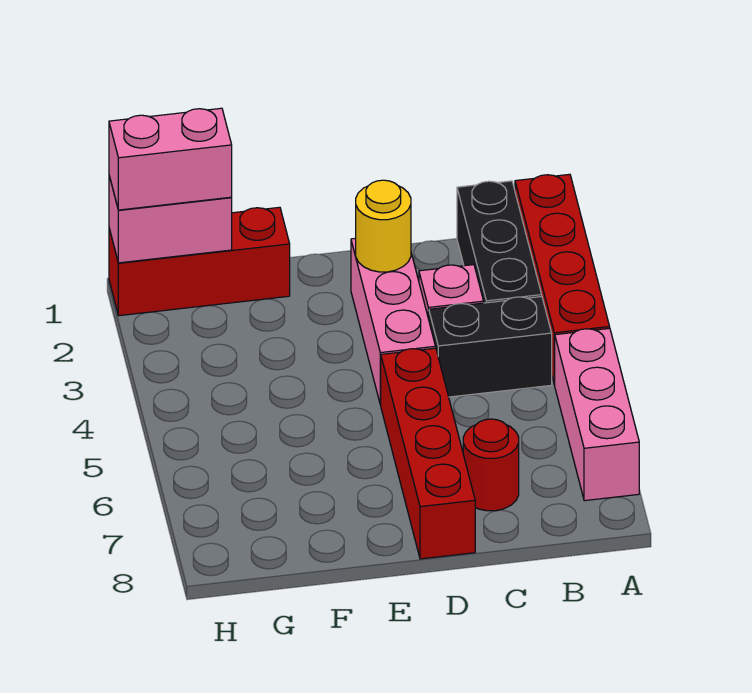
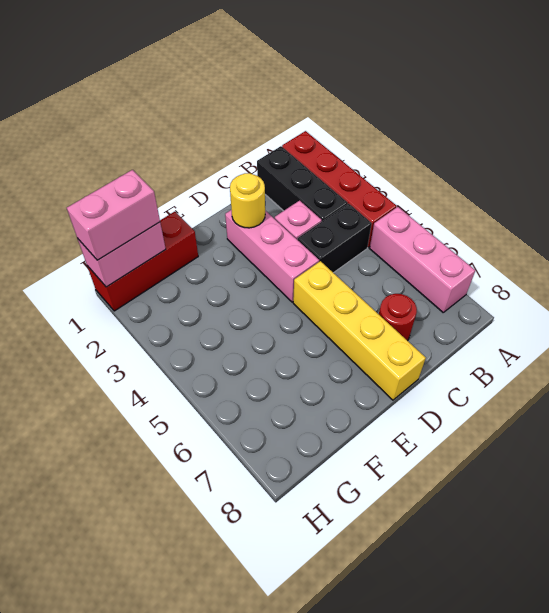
red brick D5:D8 level 1 -> yellow brick D5:D8 level 1

